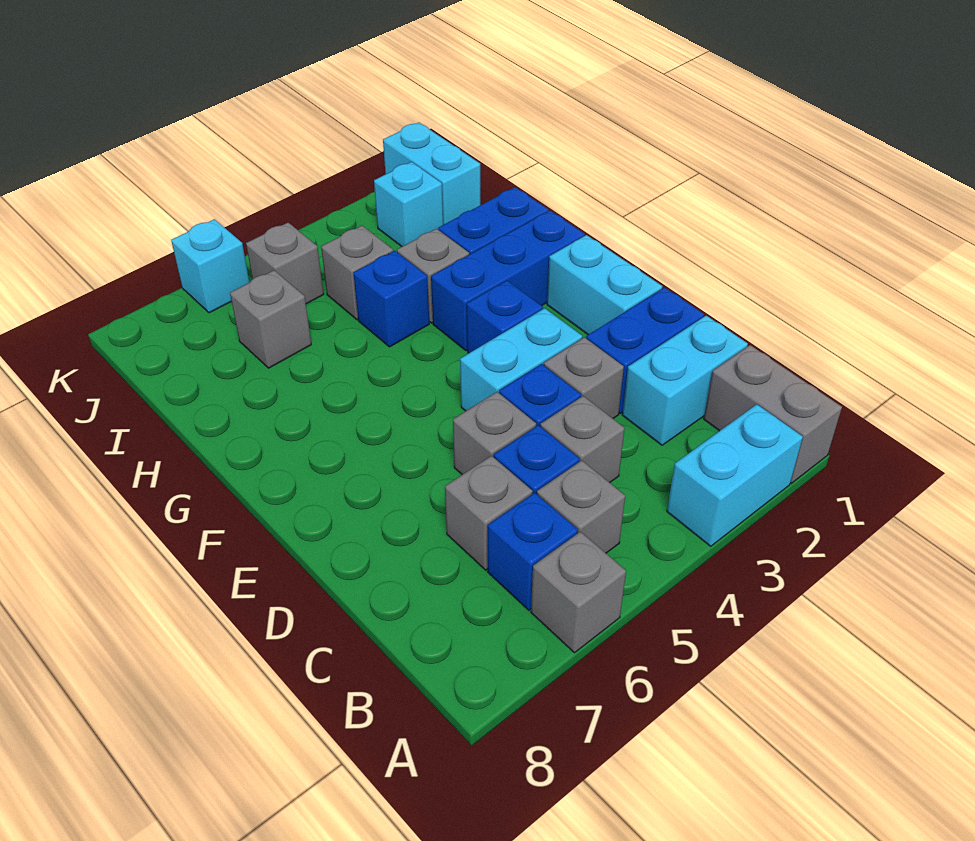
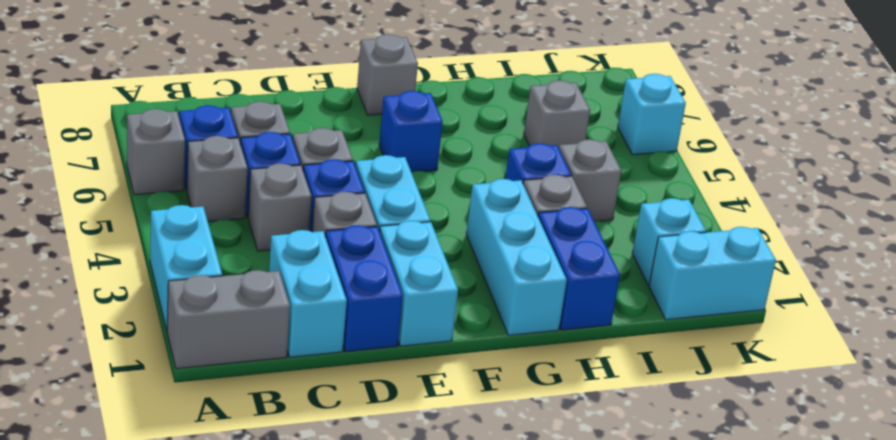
cyan brick E1:F1 level 1 -> cyan brick E1:E2 level 1
blue brick F3 level 1 -> blue brick F6 level 1
blue brick G1:G3 level 1 -> cyan brick G1:G3 level 1
grey brick J5 level 1 -> grey brick F8 level 1

